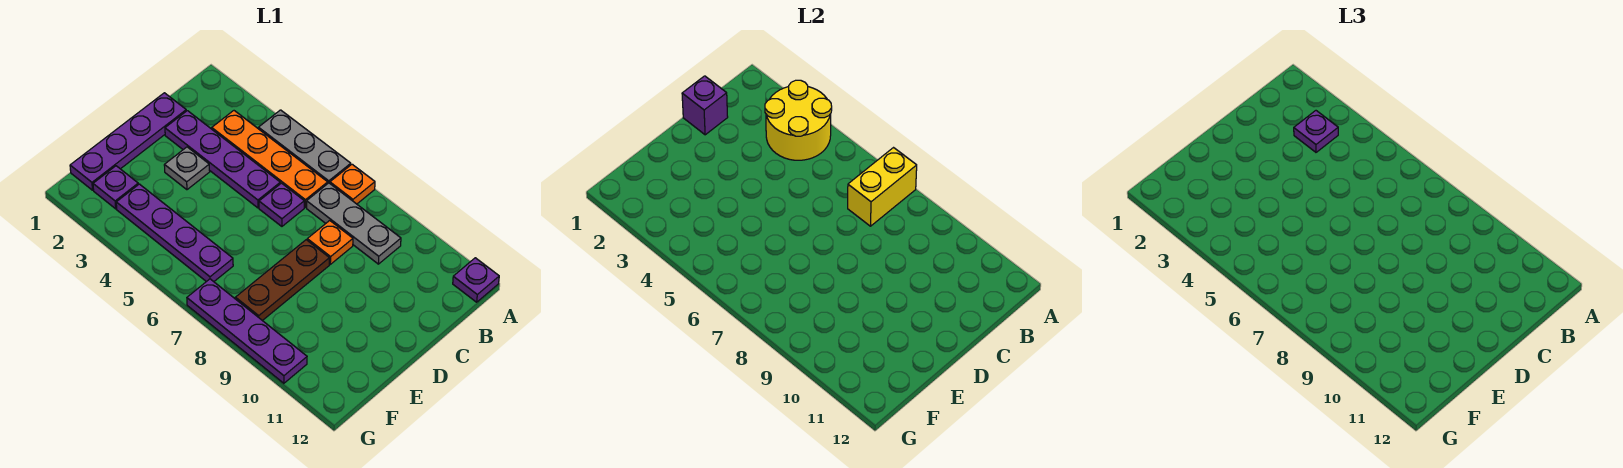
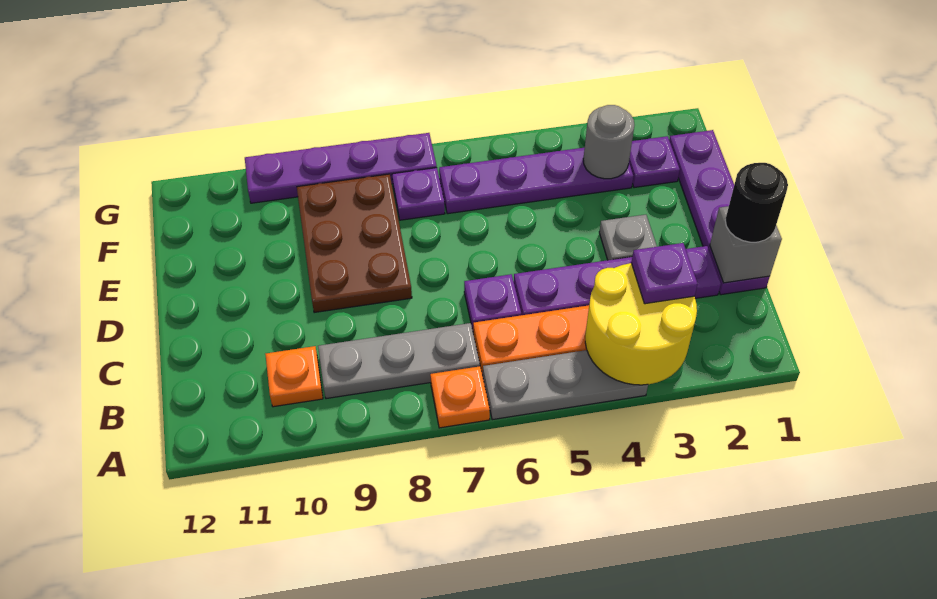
yellow brick A7:B7 level 2 -> none
purple plate A12 level 1 -> purple plate F7 level 1
purple brick C1 level 2 -> grey brick C1 level 2
none -> black round brick C1 level 3
orange plate C8 level 1 -> orange plate B10 level 1
brown plate D8:F8 level 1 -> brown plate D8:F9 level 1
none -> grey round brick F3 level 2

